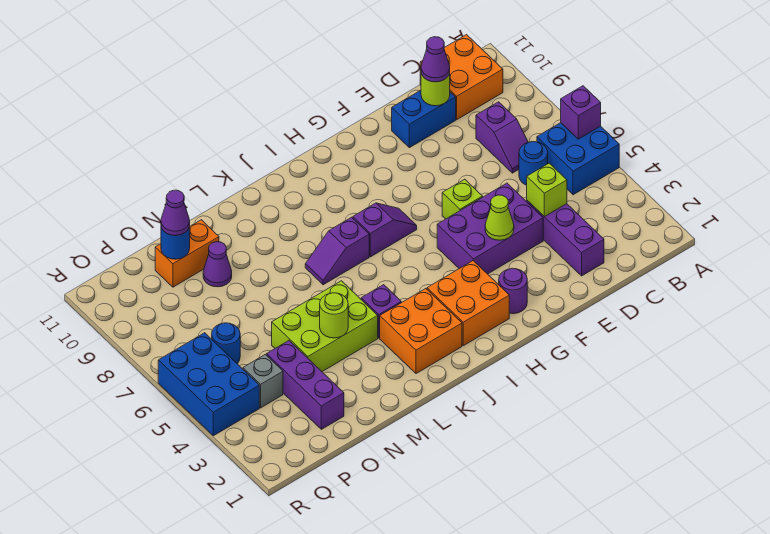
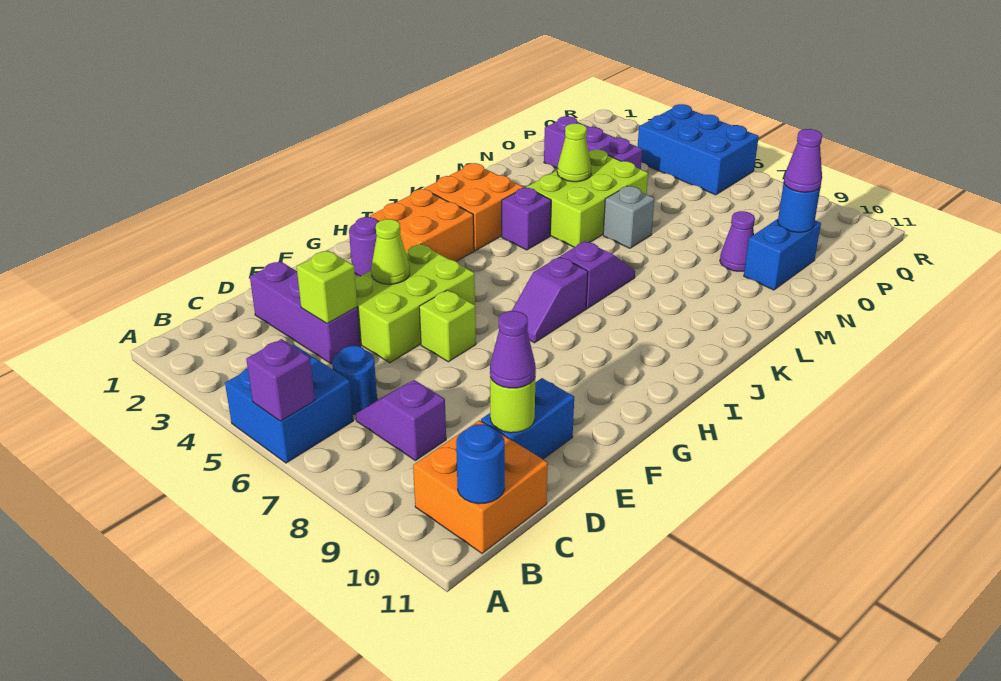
purple brick E4:G5 level 1 -> lime brick E4:G5 level 1
lime round brick M4 level 2 -> lime cone M4 level 2
orange brick N10:O10 level 1 -> blue brick N10:O10 level 1
grey brick P4 level 1 -> grey brick M6 level 1
blue round brick P6 level 1 -> blue round brick B11 level 2

